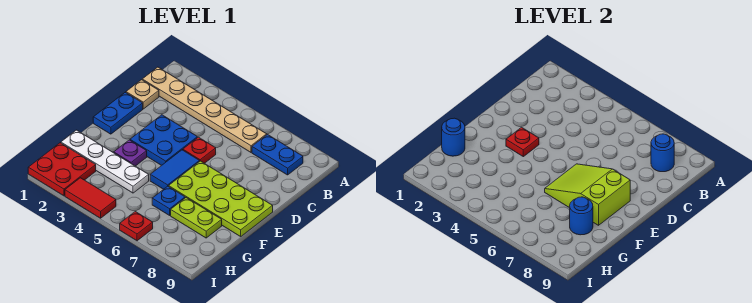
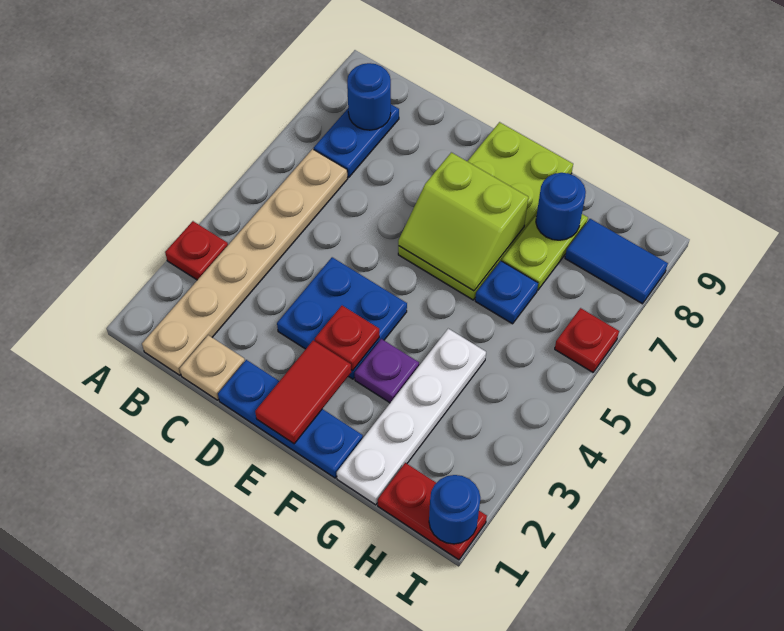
blue plate D1:E1 level 1 -> blue plate D1:F1 level 1
red plate D5 level 1 -> red plate A3 level 1
blue tile E5:F5 level 1 -> blue tile H8:I8 level 1
lime slope E6:F8 level 2 top 8 -> lime slope E6:F7 level 2 top 7
blue round brick G1 level 2 -> blue round brick I1 level 2
red plate H1:I2 level 1 -> red plate H1:I1 level 1
red tile I3:I4 level 1 -> red tile E1:E2 level 2

